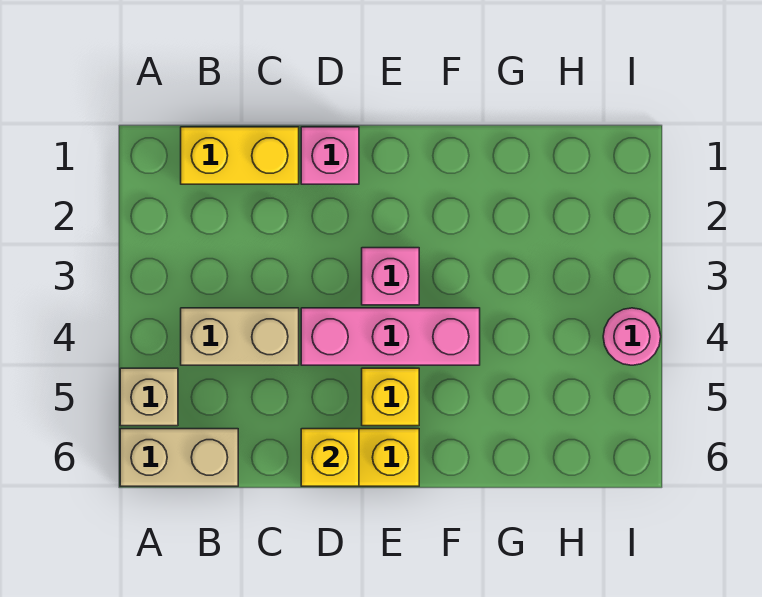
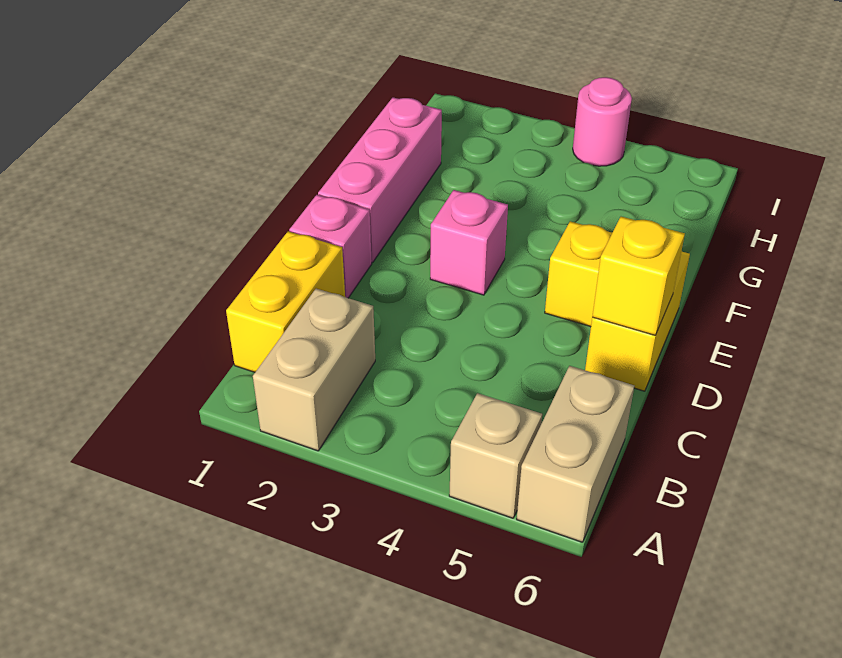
tan brick B4:C4 level 1 -> tan brick A2:B2 level 1
pink brick D4:F4 level 1 -> pink brick E1:G1 level 1

